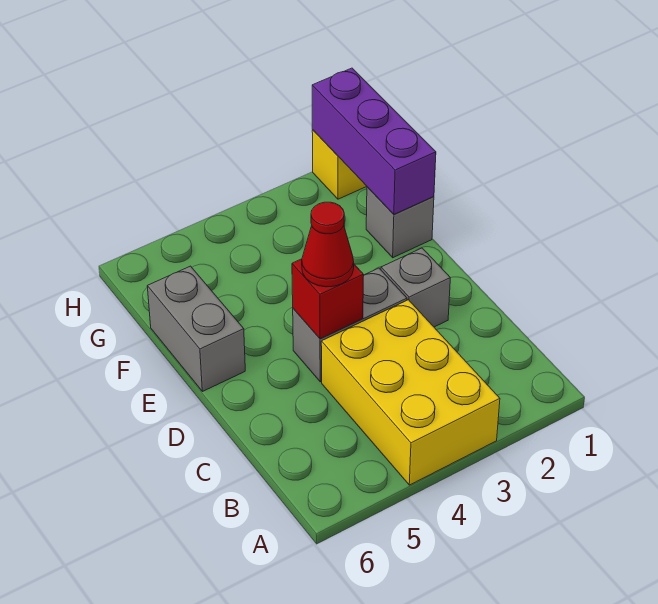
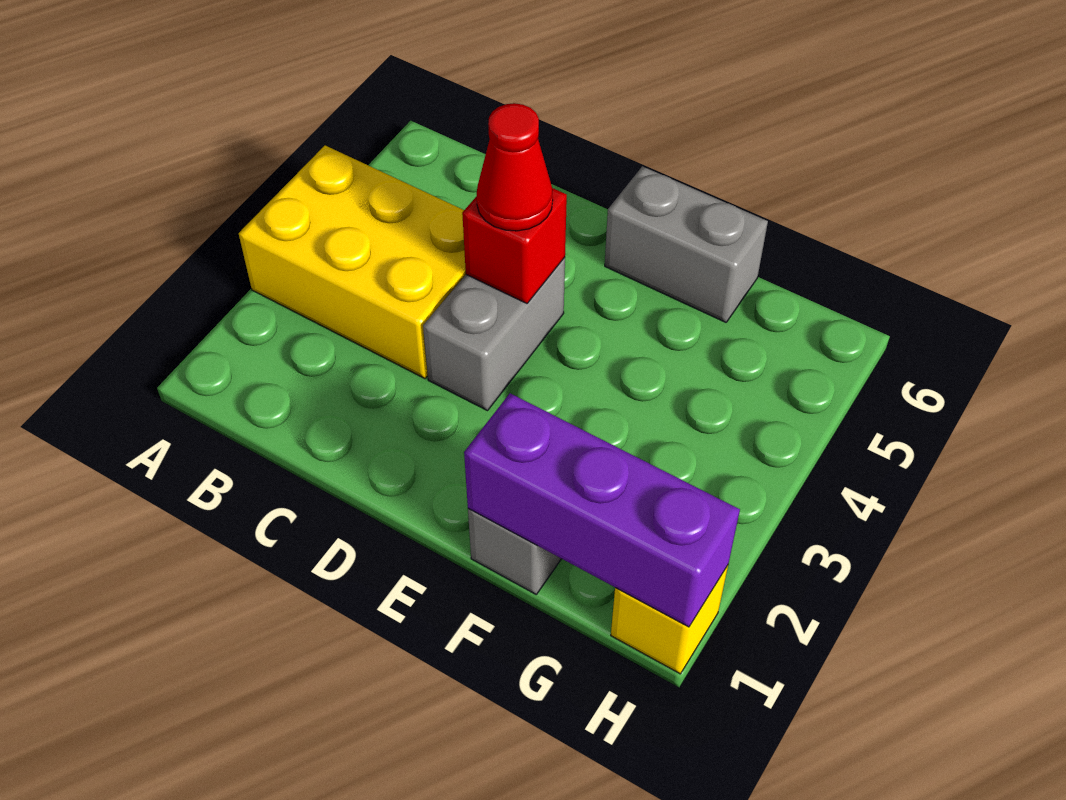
grey brick D2 level 1 -> none

